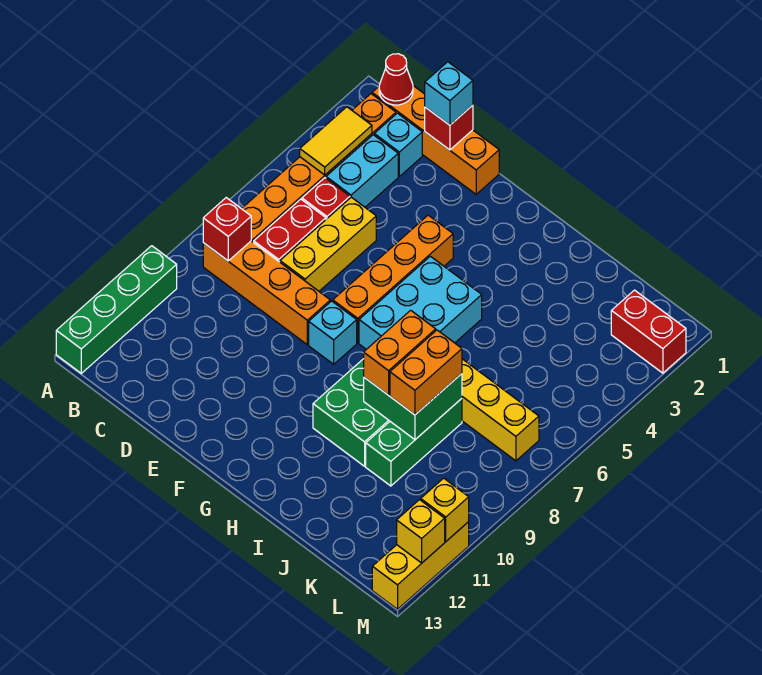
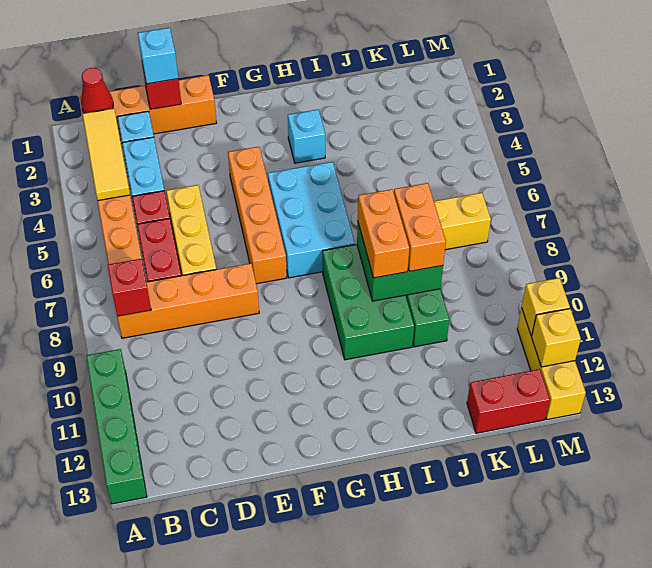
yellow tile B3:B4 level 2 -> yellow tile B2:B4 level 2
cyan brick F8 level 1 -> cyan brick H3 level 1
red brick L2:M2 level 1 -> red brick K13:L13 level 1

